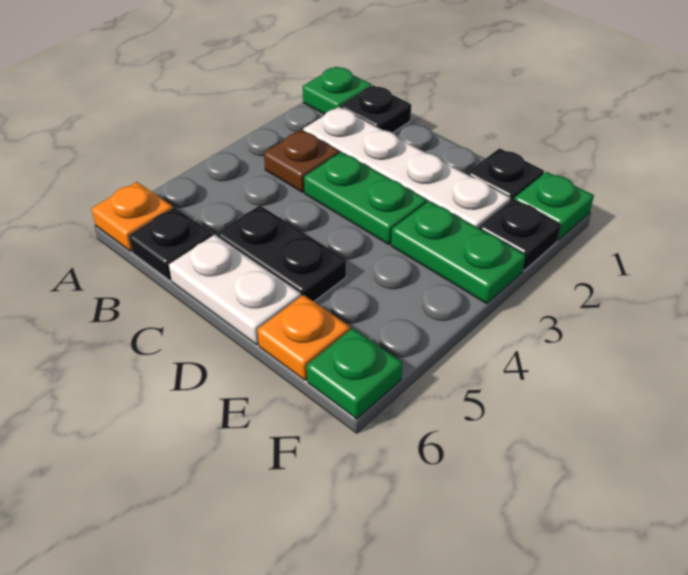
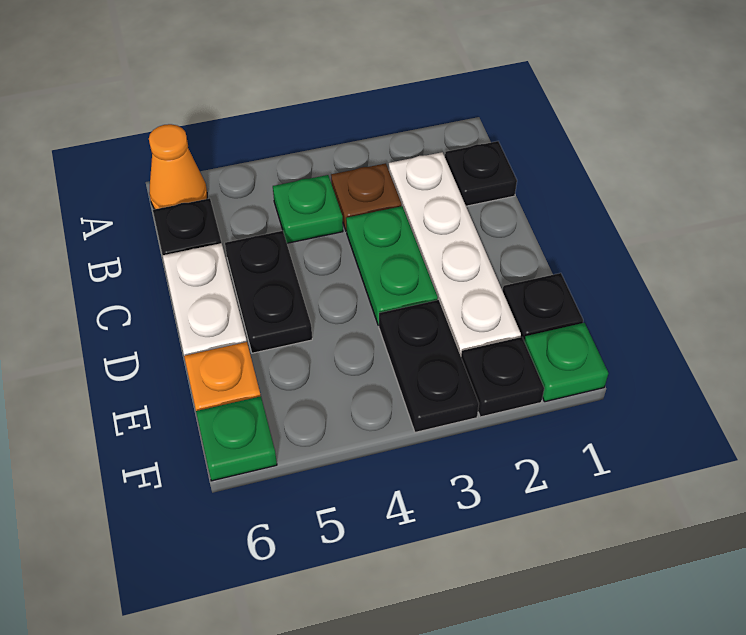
green plate A1 level 1 -> green plate B4 level 1
orange plate A6 level 1 -> orange cone A6 level 1
green plate E3:F3 level 1 -> black plate E3:F3 level 1

